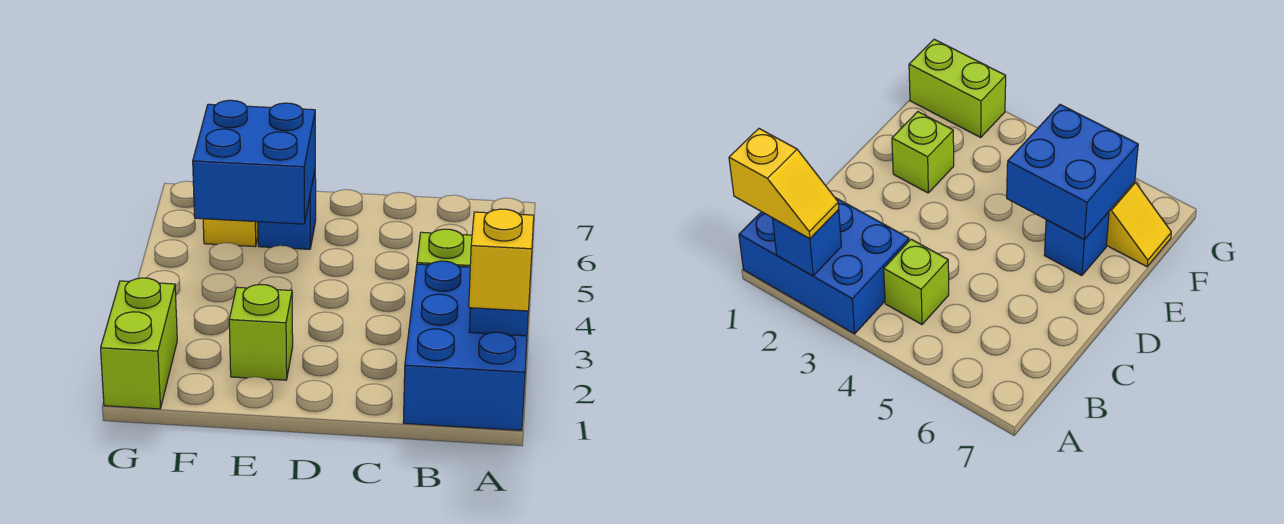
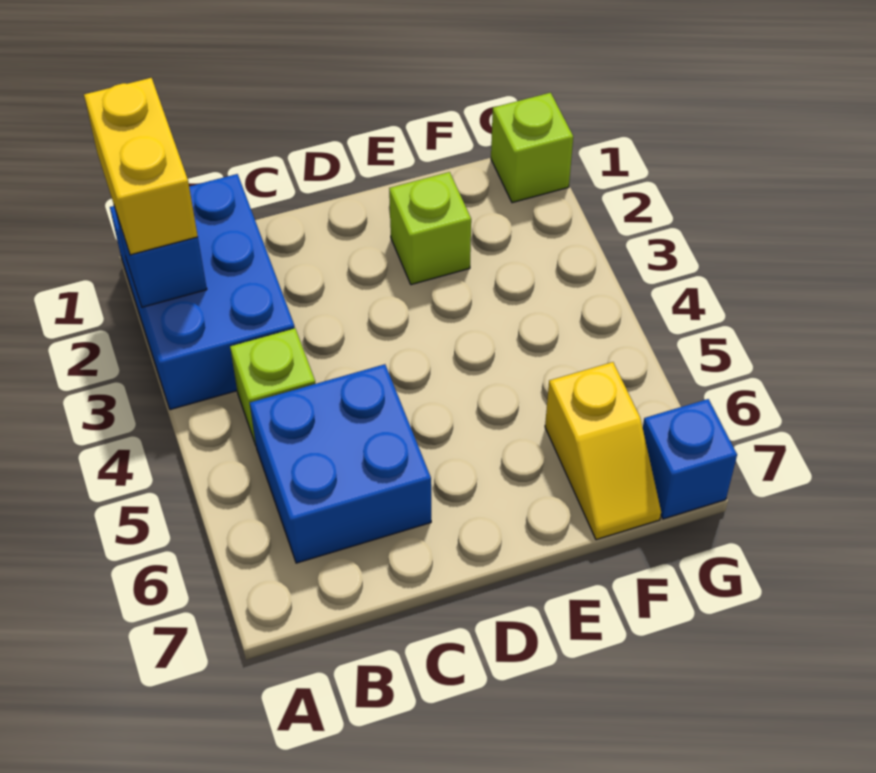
yellow slope A1:A2 level 3 top 1 -> yellow brick A1:A2 level 3
blue brick E5:F6 level 2 -> blue brick B5:C6 level 1
blue brick E6 level 1 -> blue brick G7 level 1
lime brick G1:G2 level 1 -> lime brick G1 level 1

